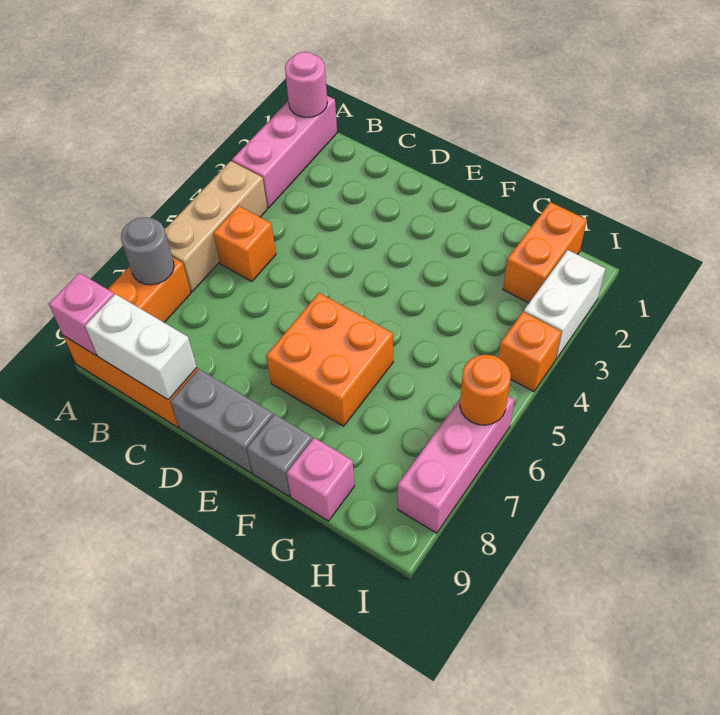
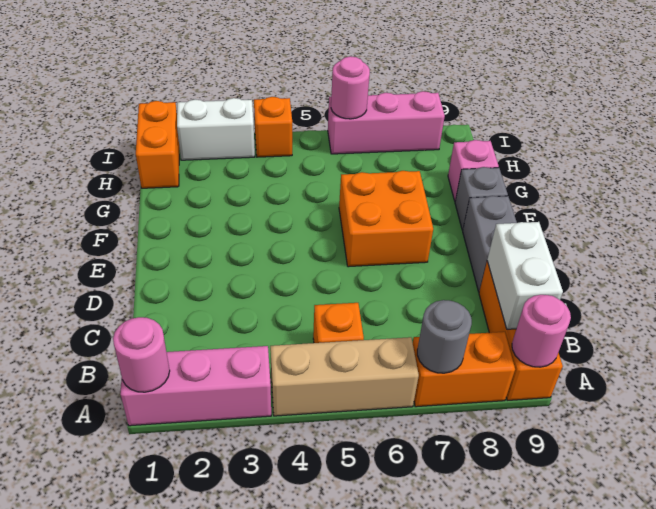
pink brick A9 level 2 -> pink round brick A9 level 2
orange brick H1:H2 level 1 -> orange brick H1:I1 level 1
orange round brick I6 level 2 -> pink round brick I6 level 2

